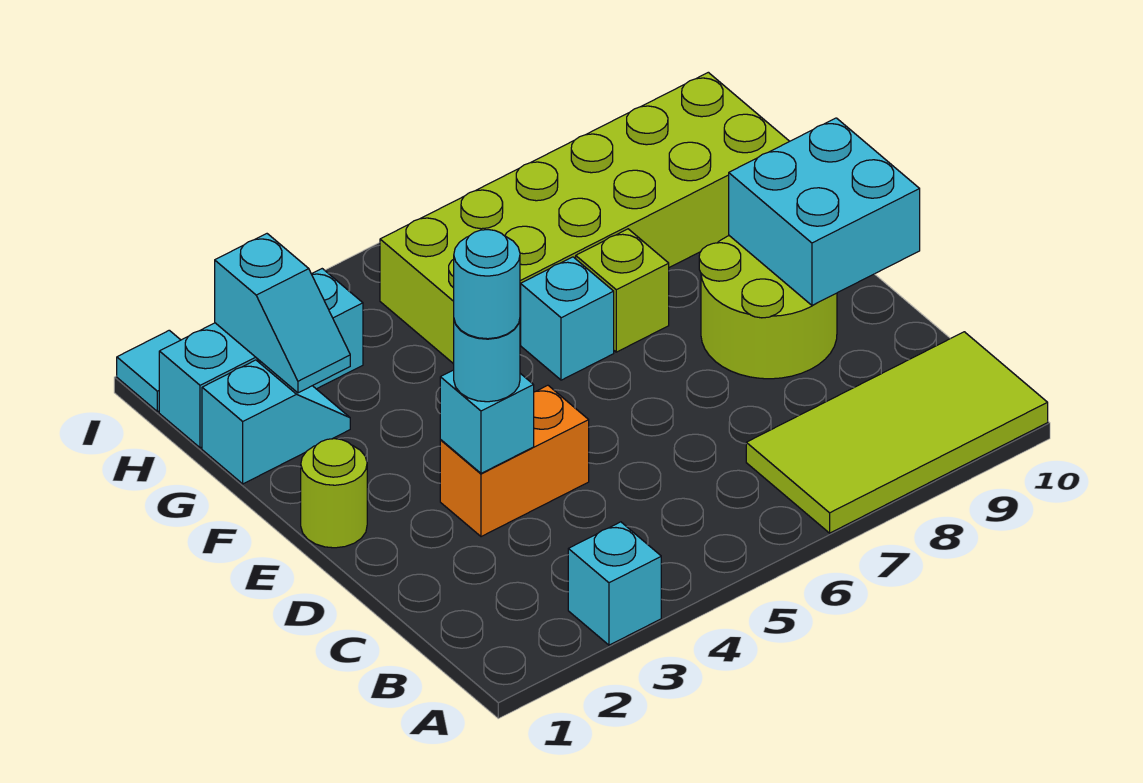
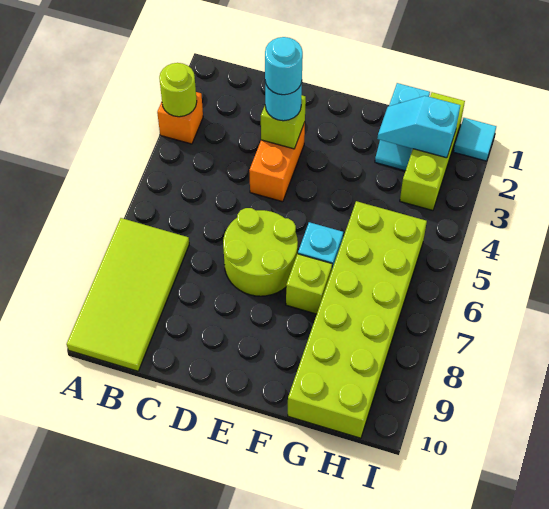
cyan brick A3 level 1 -> orange brick A3 level 1
cyan brick D3 level 2 -> lime brick D3 level 2
lime round brick D8:E9 level 1 -> lime round brick D6:E7 level 1
cyan brick D9:E10 level 2 -> none
lime round brick E1 level 1 -> lime round brick A3 level 2
cyan brick H1:H3 level 1 -> lime brick H1:H3 level 1

